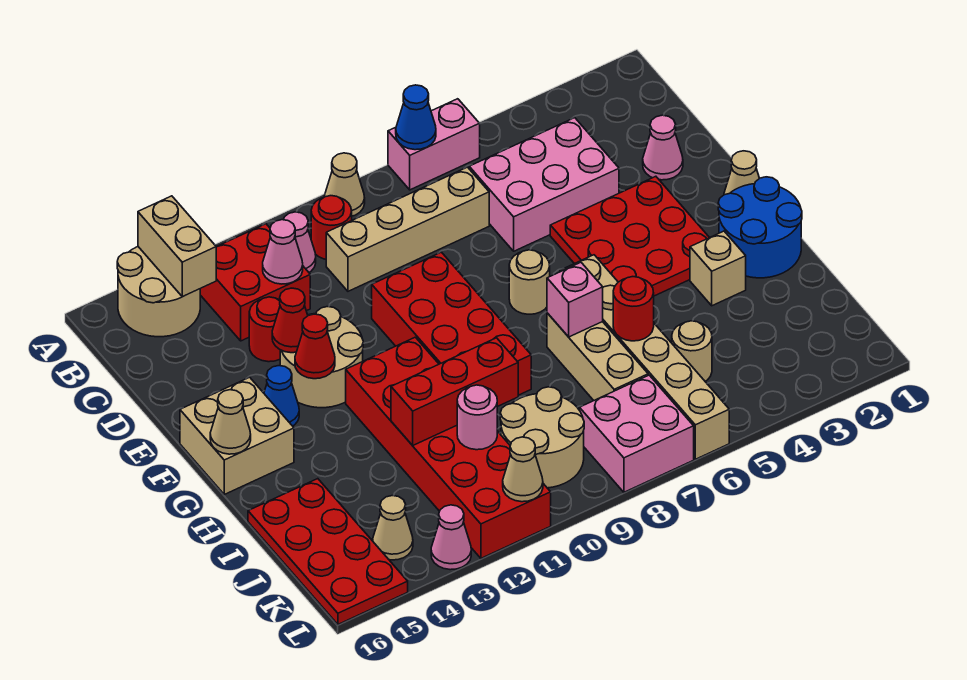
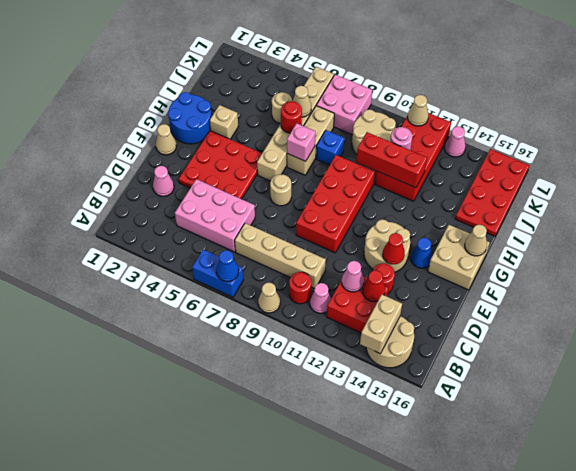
pink brick A6:A7 level 1 -> blue brick A6:A7 level 1
red cone F13 level 2 -> red cone C13 level 2
red brick G11:L12 level 1 -> red brick I11:L12 level 1
none -> blue brick I8 level 1
tan cone K14 level 1 -> tan cone J6 level 2

